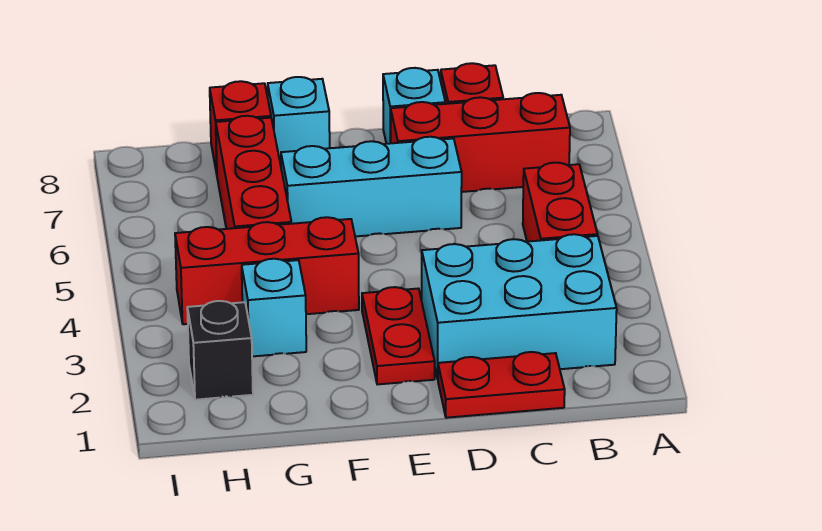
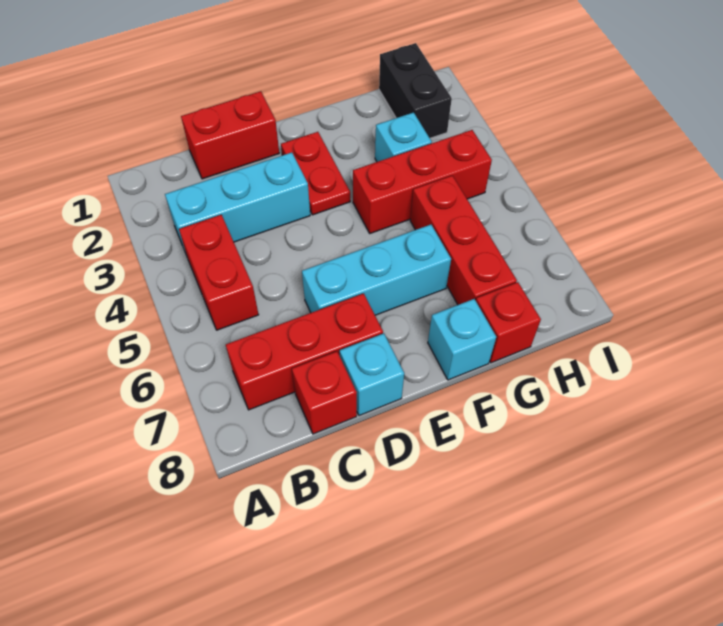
cyan brick B2:D3 level 1 -> cyan brick B3:D3 level 1
red plate C1:D1 level 1 -> red brick C1:D1 level 1
black brick H2 level 1 -> black brick H1:H2 level 1

